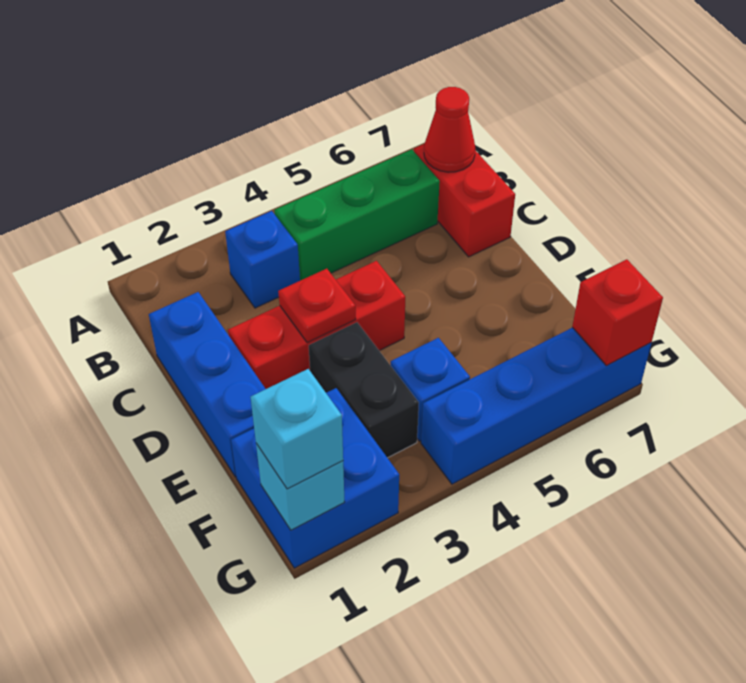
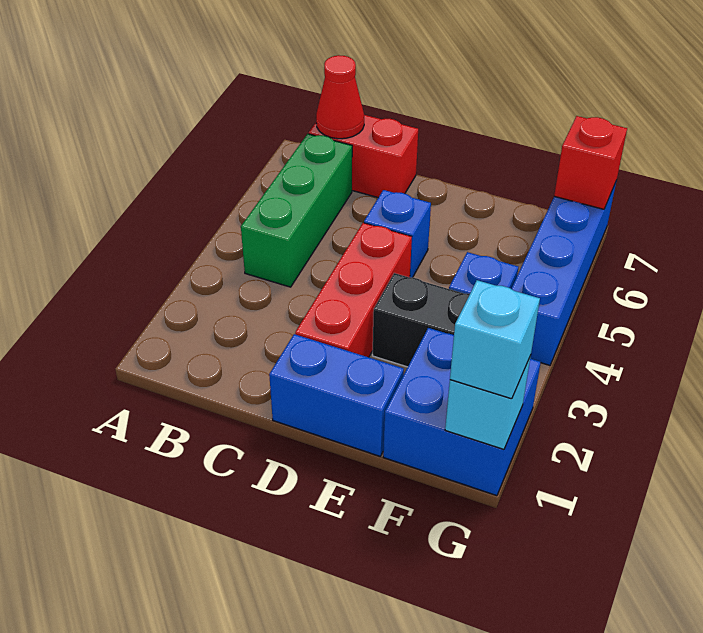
blue brick B3 level 1 -> blue brick D5 level 1
blue brick C1:E1 level 1 -> blue brick D1:E1 level 1
red plate D3 level 2 -> none

